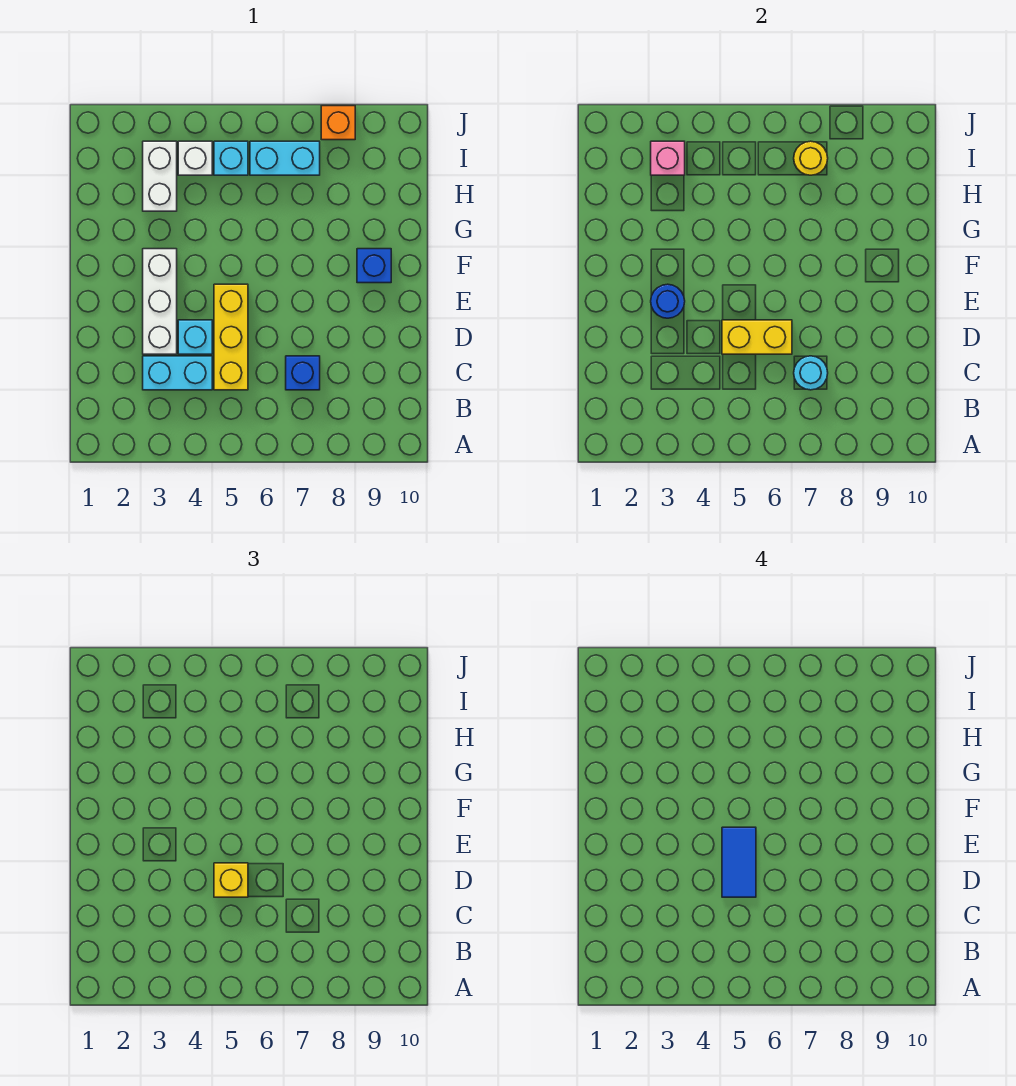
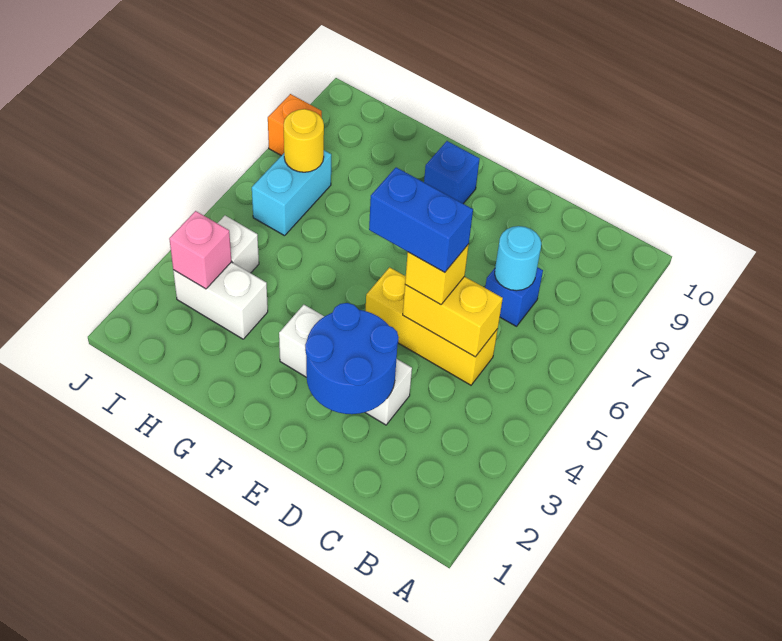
cyan brick C3:C4 level 1 -> none
cyan brick D4 level 1 -> none
yellow brick D5:D6 level 2 -> yellow brick C5:D5 level 2
blue tile D5:E5 level 4 -> blue brick D5:E5 level 4
blue round brick E3 level 2 -> blue round brick D2:E3 level 2
cyan brick I5 level 1 -> none

